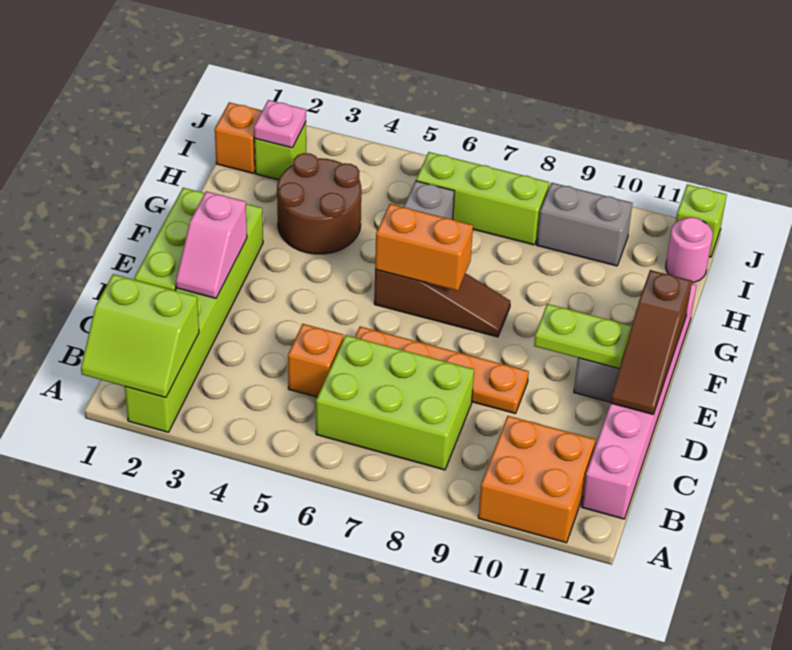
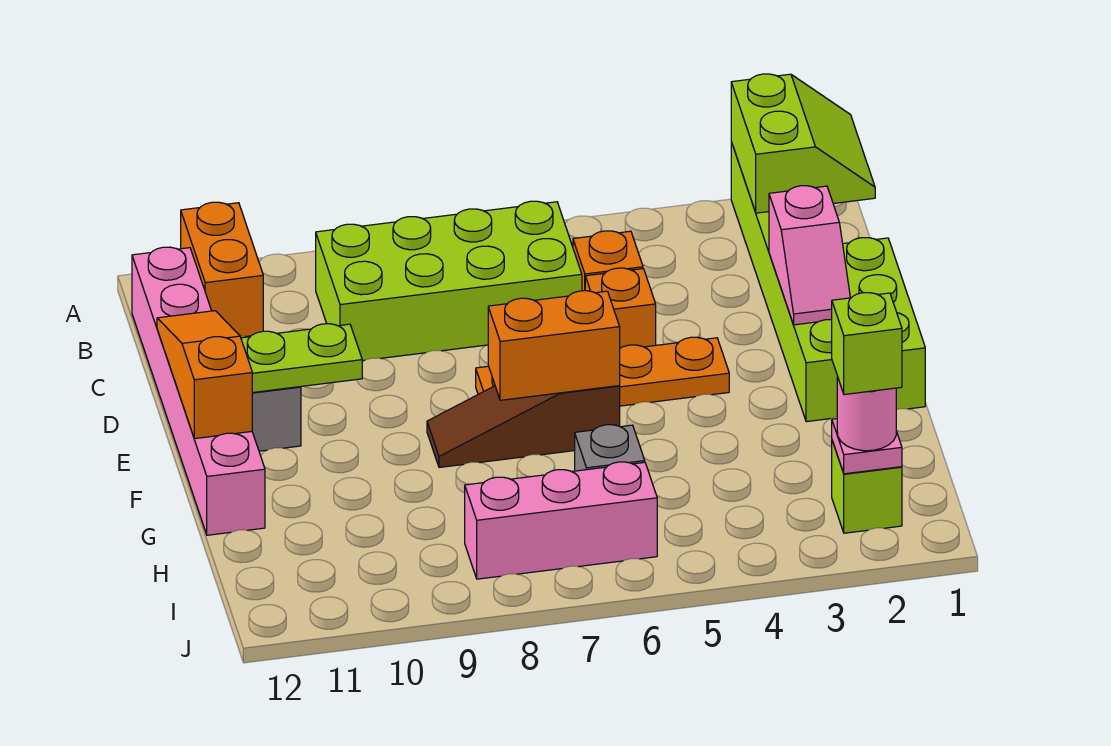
lime slope A1:B2 level 2 top B -> lime slope A1:B2 level 2 top 2
orange brick A10:B11 level 1 -> orange brick A11:B11 level 1
lime brick B6:C8 level 1 -> lime brick B6:C9 level 1
pink slope D2:E2 level 2 top E -> pink slope D2:E2 level 2 top D
orange plate D6:D9 level 1 -> orange plate E4:E7 level 1
brown slope D12:F12 level 2 top F -> orange slope D12:F12 level 2 top F
brown round brick G3:H4 level 1 -> none
orange brick I1 level 1 -> orange brick D5 level 1
lime brick I6:I8 level 1 -> pink brick I6:I8 level 1
grey brick I9:I10 level 1 -> none
pink round brick I12 level 1 -> pink round brick I2 level 3
lime brick J12 level 1 -> lime brick I2 level 4

